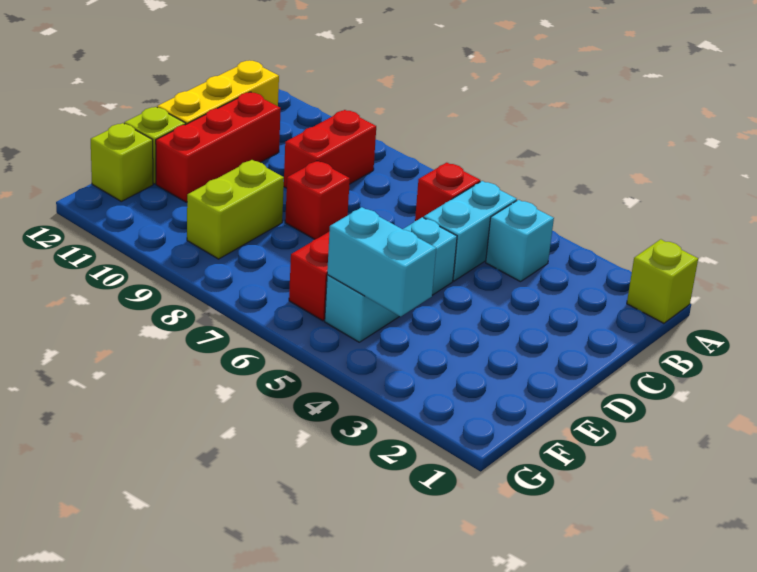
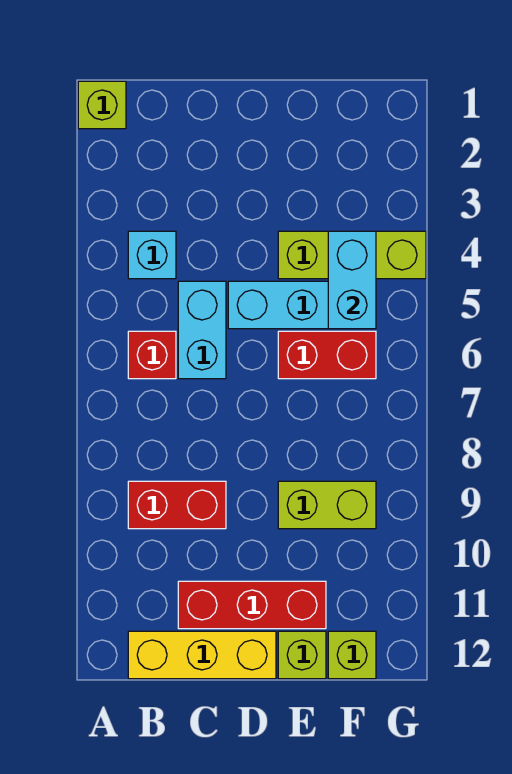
cyan brick B5:C5 level 1 -> cyan brick C5:C6 level 1
red brick D8 level 1 -> none
none -> lime brick E4:G4 level 1

